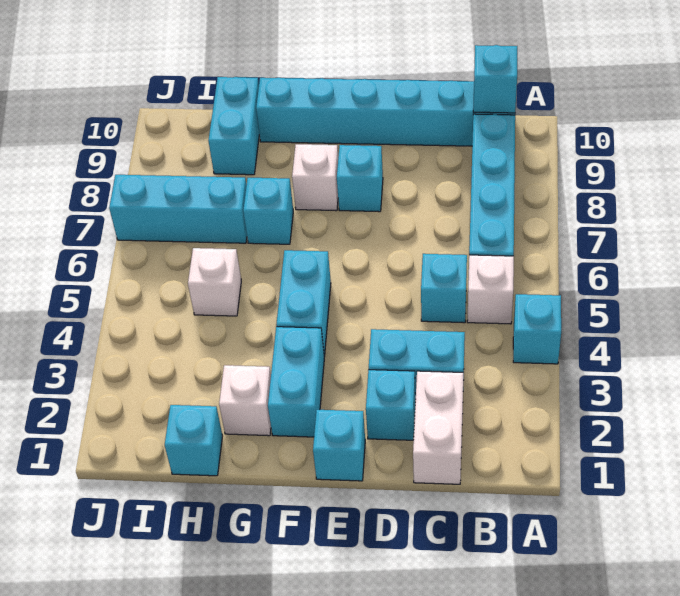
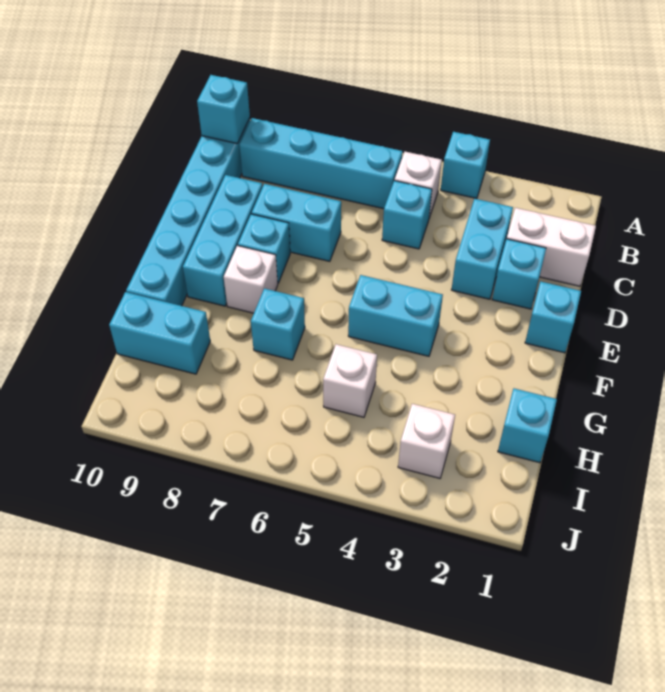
cyan brick F2:F3 level 1 -> cyan brick D7:D8 level 1
white brick G2 level 1 -> white brick I3 level 1
cyan brick H7:J7 level 1 -> cyan brick D9:F9 level 1

